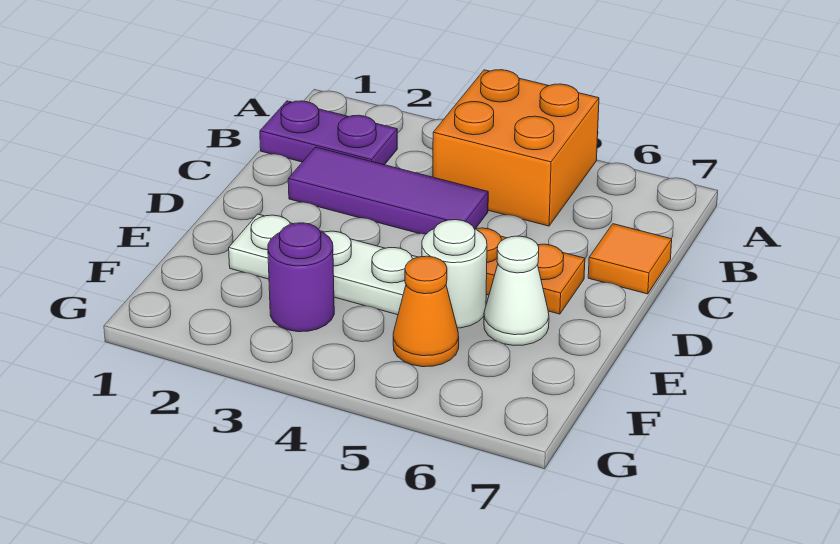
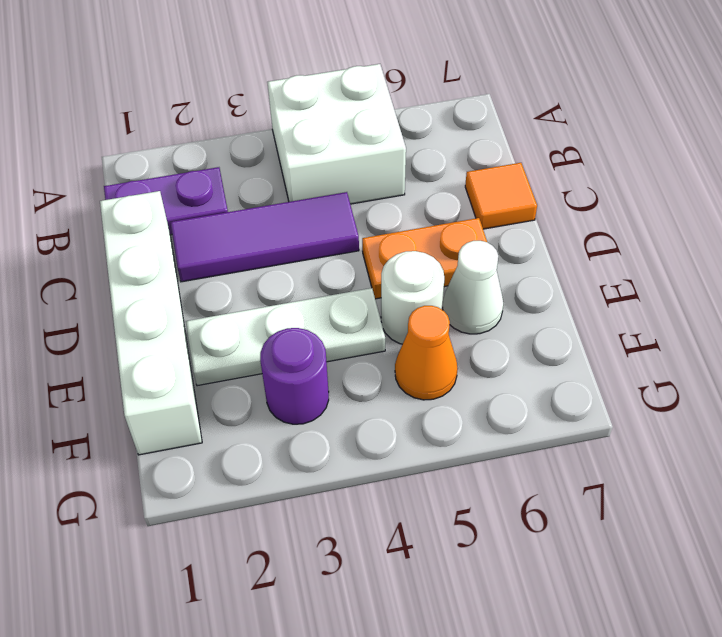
orange brick A4:B5 level 1 -> white brick A4:B5 level 1
none -> white brick C1:F1 level 1

